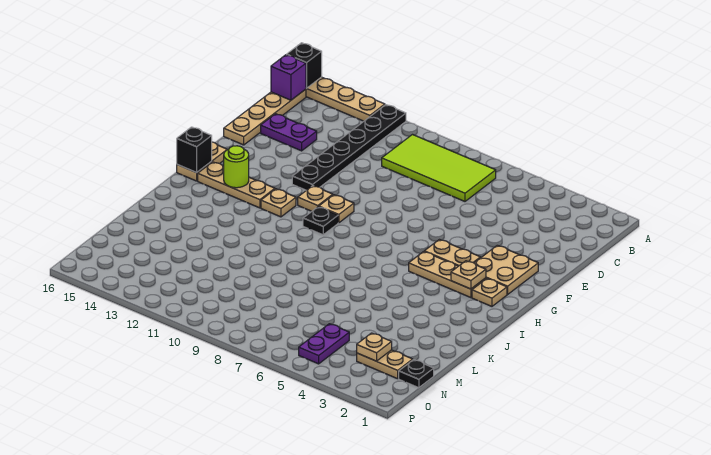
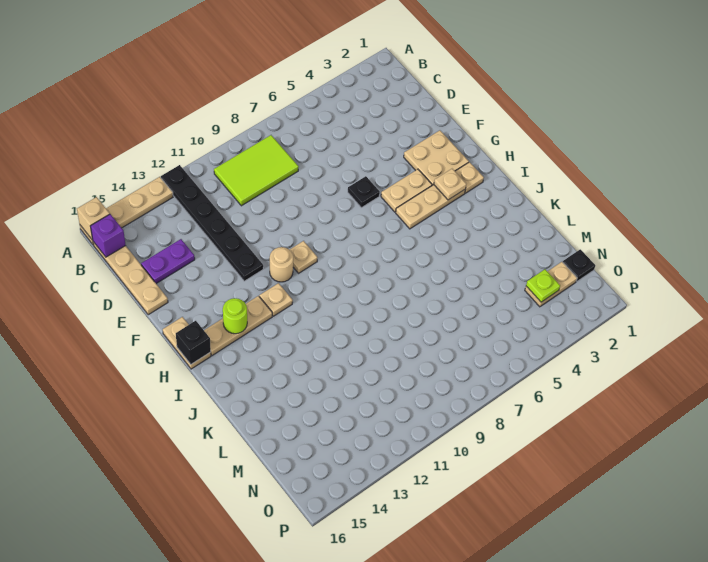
black brick A16 level 2 -> tan brick A16 level 2
lime tile B7:C10 level 1 -> lime tile B8:C10 level 1
tan plate G11 level 1 -> tan round brick G11 level 1
black plate H10 level 1 -> black plate F6 level 1
tan plate N3 level 2 -> lime plate N3 level 2
purple plate N5:O5 level 1 -> none

